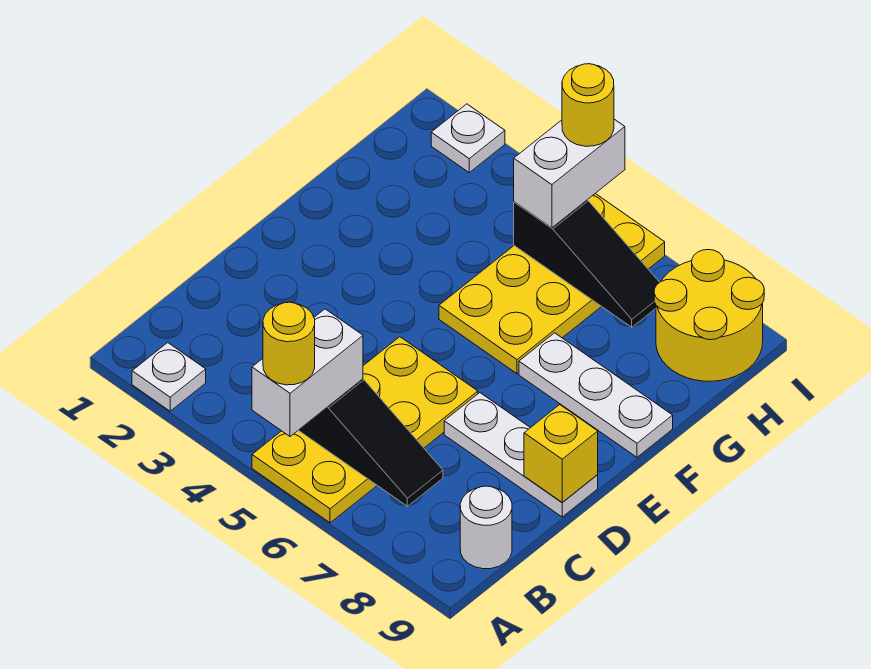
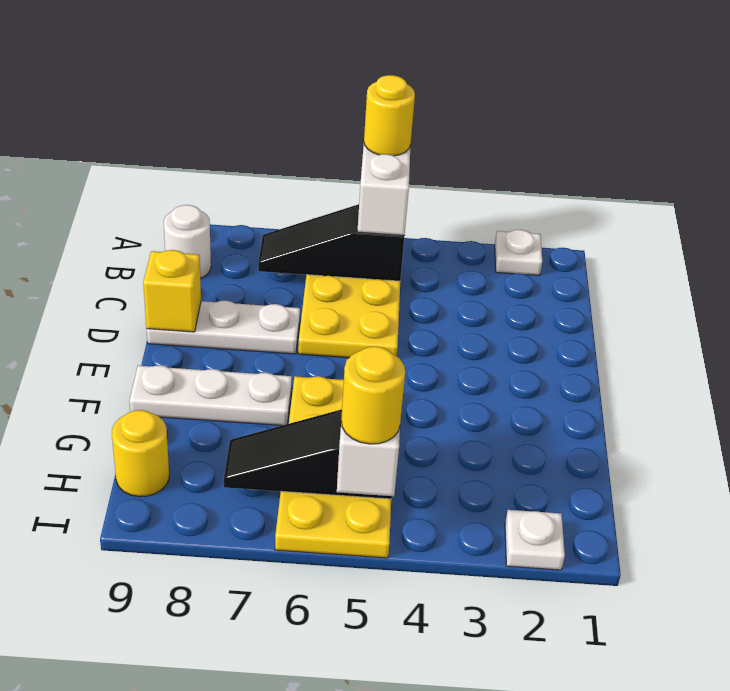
yellow round brick H8:I9 level 1 -> yellow round brick H9 level 1

